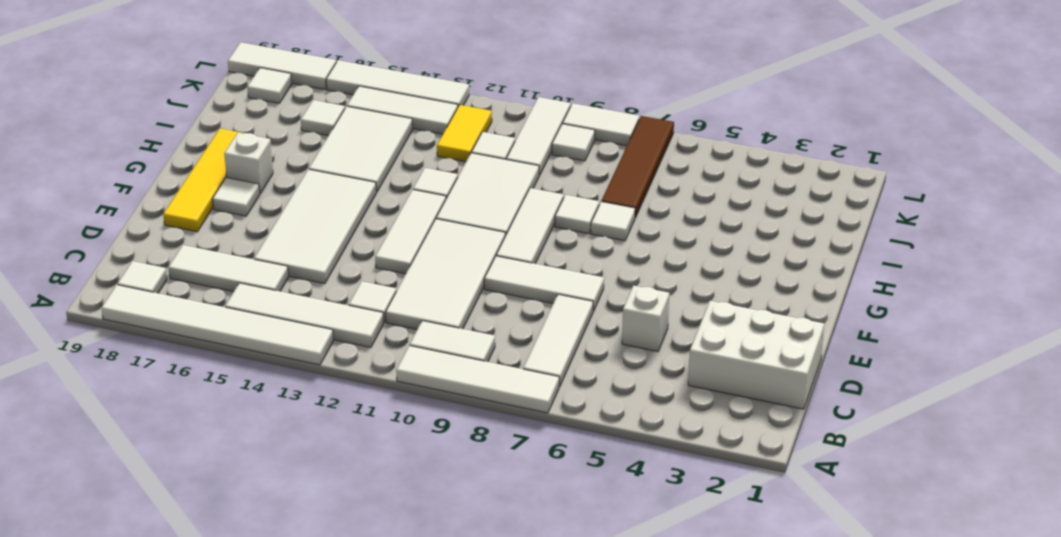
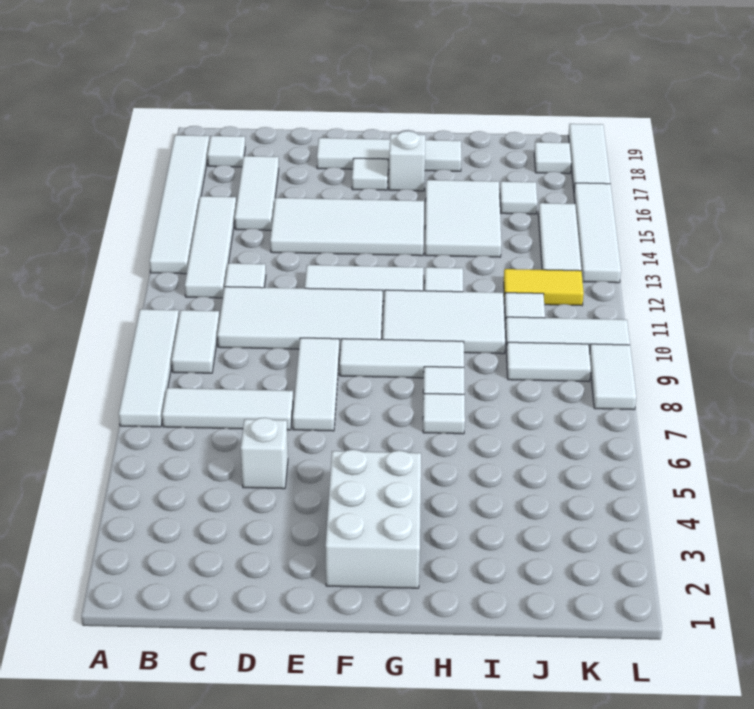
white brick C1:D3 level 1 -> white brick F2:G4 level 1
yellow tile E18:H18 level 1 -> white tile E18:H18 level 1
white tile H14:J15 level 1 -> white tile H14:I16 level 1
brown tile I7:L7 level 1 -> none
white tile K9 level 1 -> white tile J9:K9 level 1

